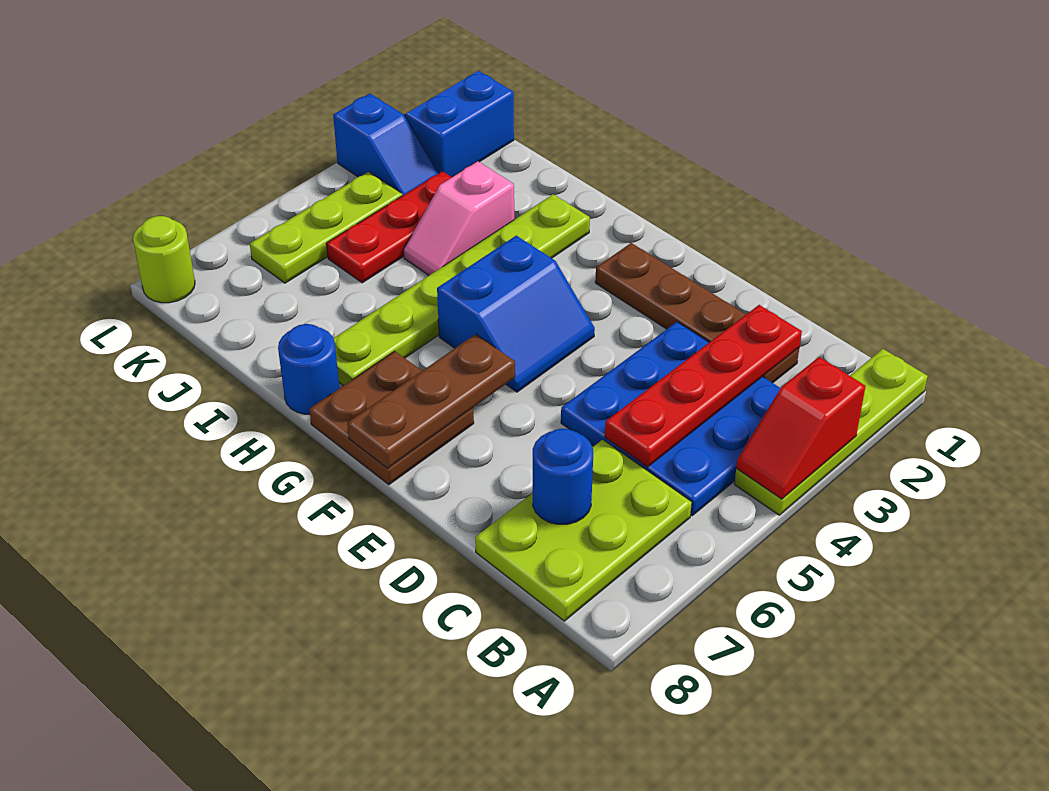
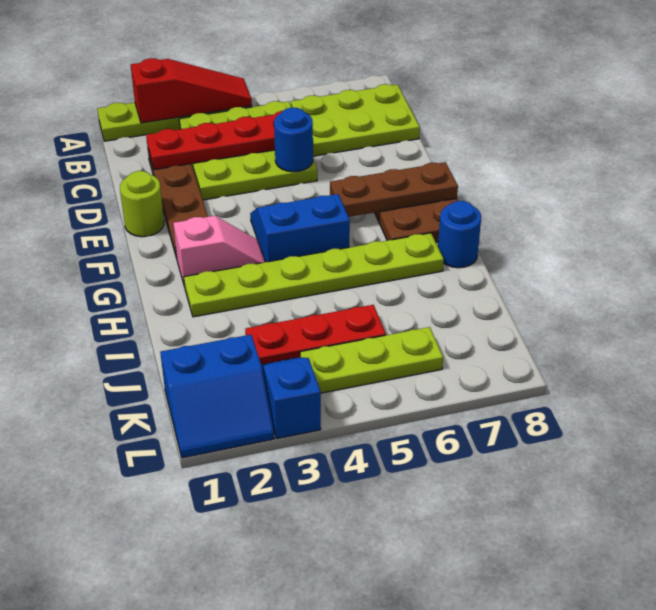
red slope A3:A4 level 2 top 3 -> red slope A2:A4 level 2 top 2
blue plate B3:D5 level 1 -> lime plate B3:D5 level 1
blue round brick C7 level 2 -> blue round brick D5 level 2
pink slope I3:I4 level 1 top 3 -> pink slope G2:G3 level 1 top 2
lime round brick L8 level 1 -> lime round brick E1 level 1

